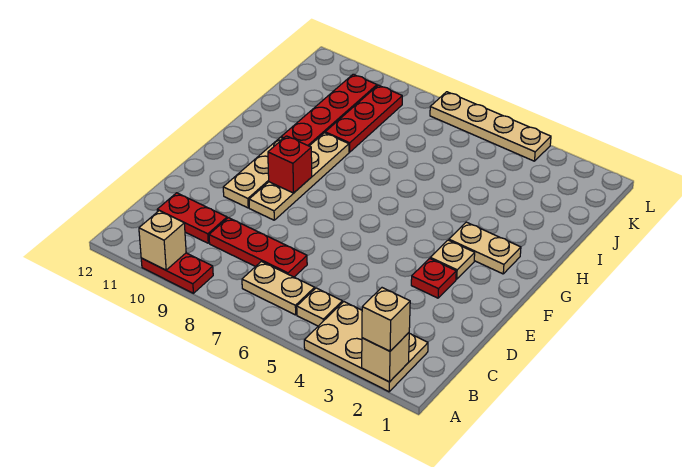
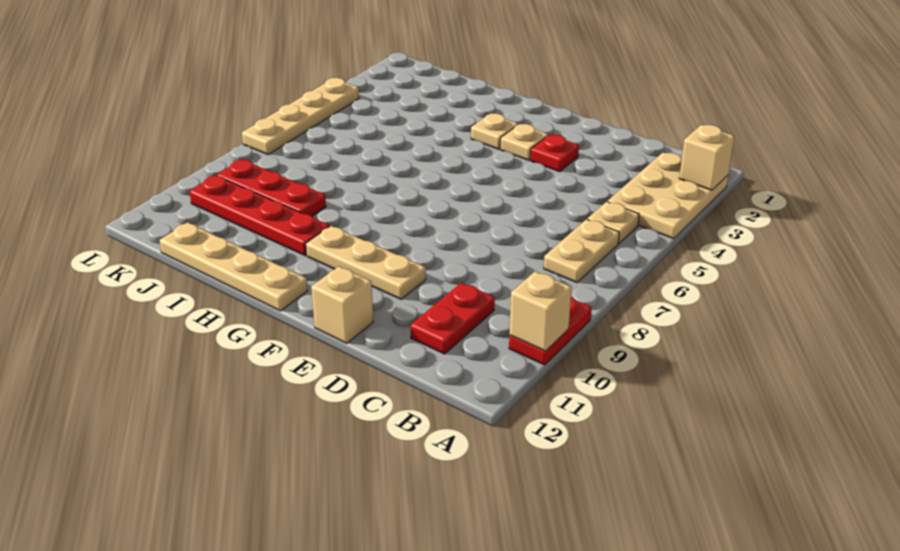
tan brick A2 level 3 -> tan brick E12 level 1
red plate C7:C9 level 1 -> none
tan plate E9:H9 level 1 -> tan plate G12:J12 level 1
red brick F9 level 2 -> none
tan plate G2:G3 level 1 -> tan plate G3 level 1

